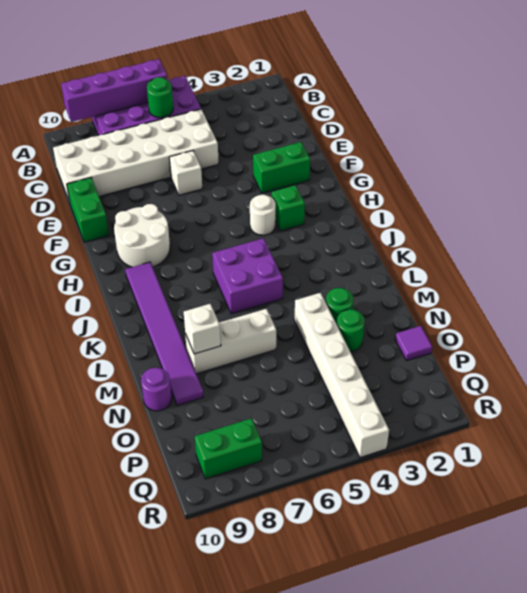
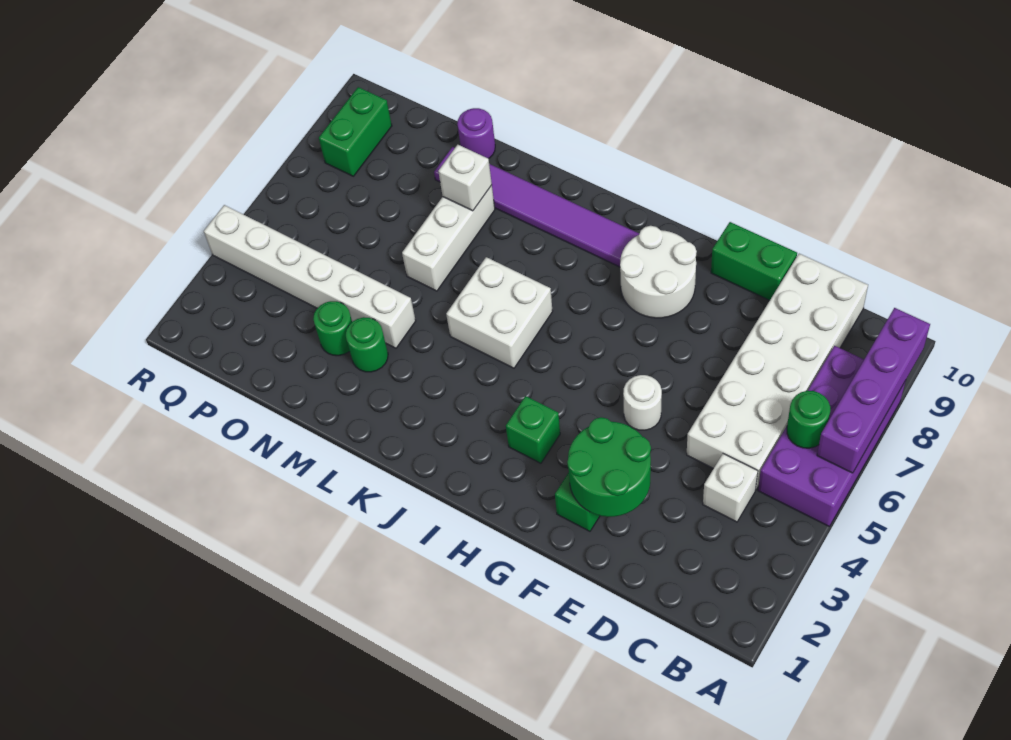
none -> green round brick E2:F3 level 2
white brick E6 level 1 -> white brick C4 level 1
white round brick H4 level 1 -> white round brick F5 level 1
purple brick J5:K6 level 1 -> white brick J5:K6 level 1
purple tile O1 level 1 -> none

